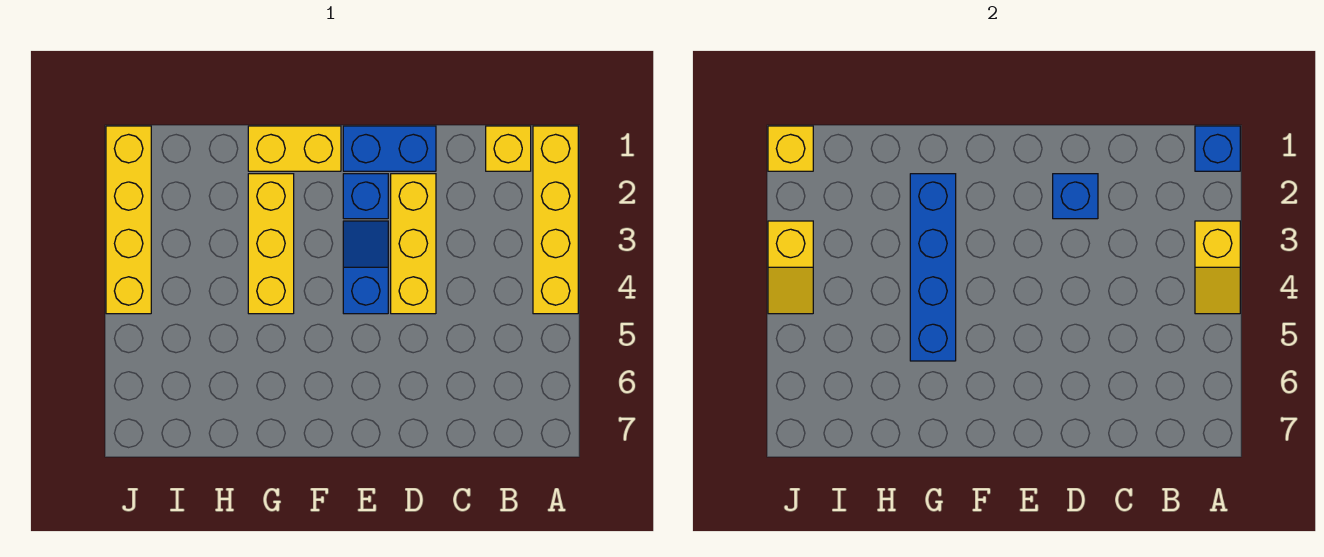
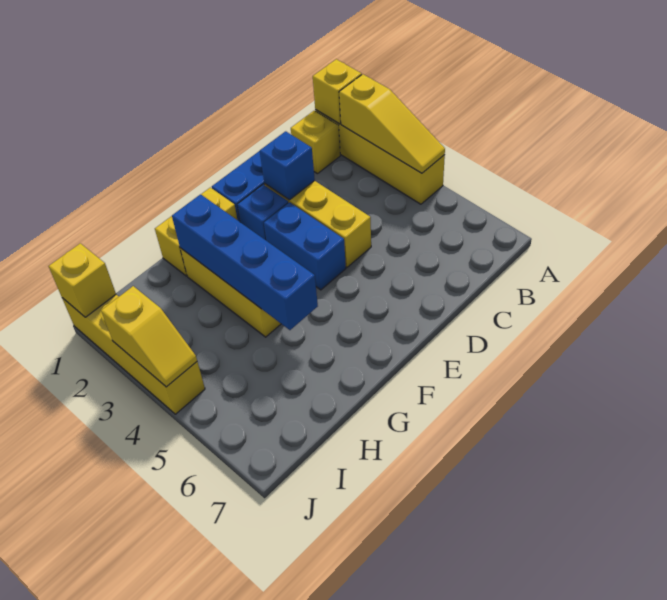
blue brick A1 level 2 -> yellow brick A1 level 2
yellow slope A3:A4 level 2 top 3 -> yellow slope A2:A4 level 2 top 2
blue slope E3:E4 level 1 top 4 -> blue brick E3:E4 level 1

